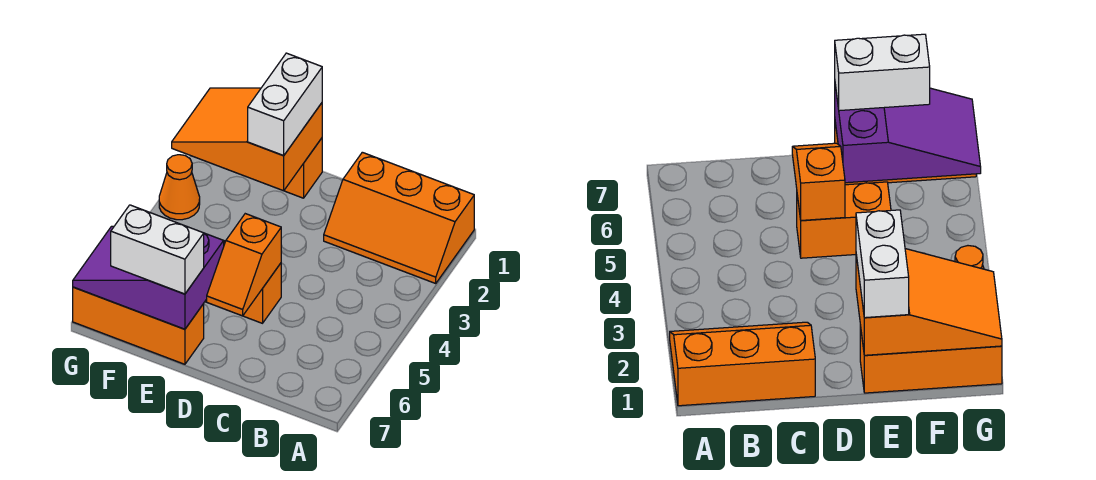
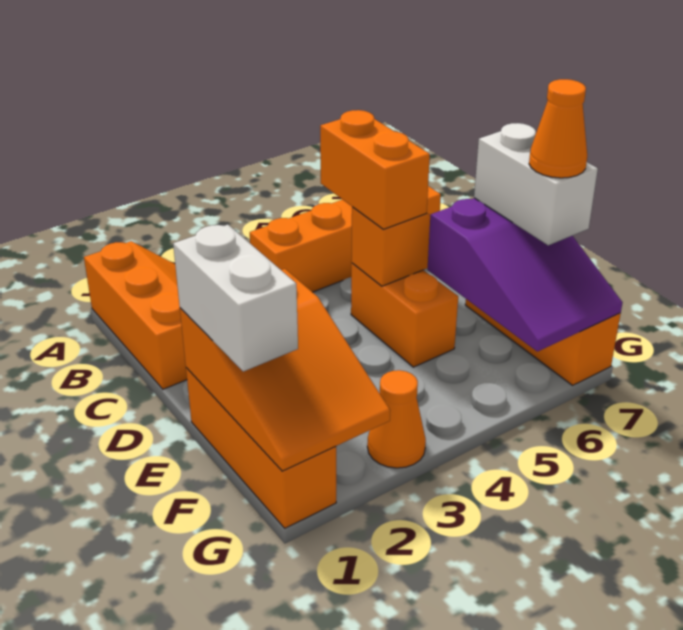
none -> orange brick B4:B7 level 1
none -> orange brick C5:D5 level 3
white brick E1:E2 level 3 -> white brick E1:F1 level 3
none -> orange cone F7 level 4

